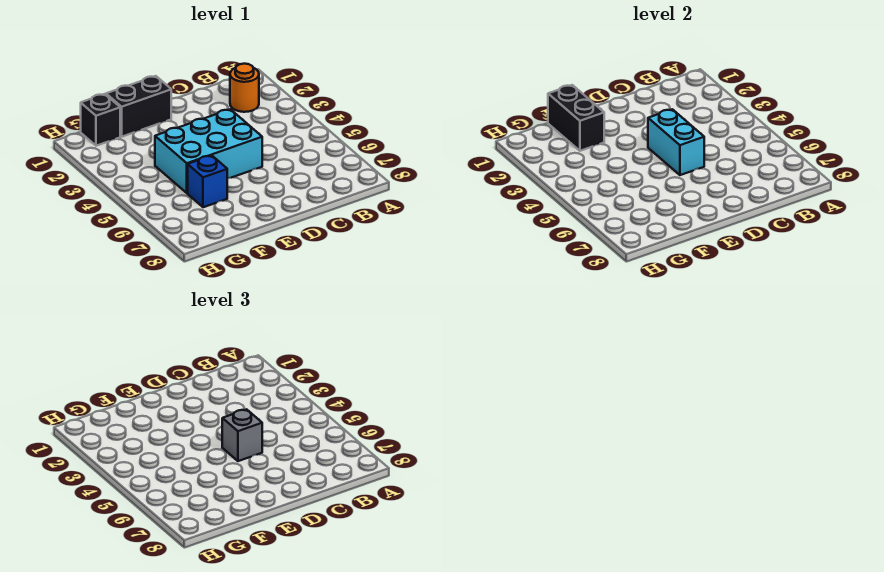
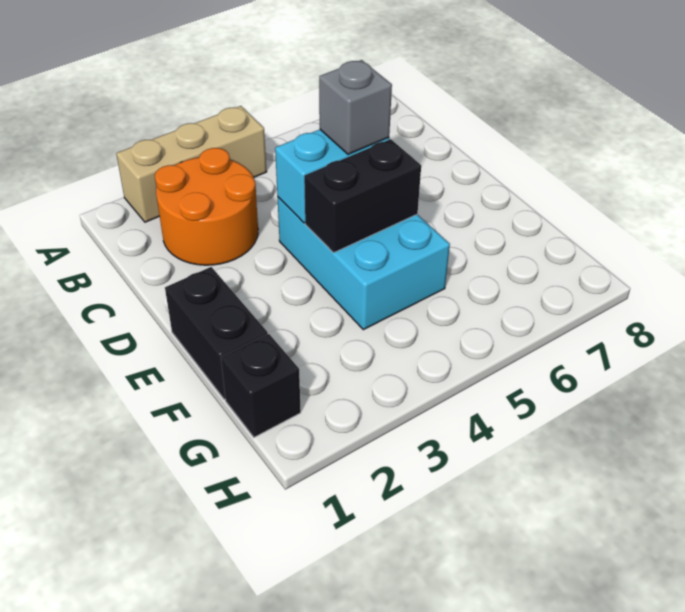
none -> tan brick A2:A4 level 1
orange round brick B2 level 1 -> orange round brick B2:C3 level 1
black brick F1:F2 level 2 -> black brick E4:E5 level 2
blue brick F6 level 1 -> none

